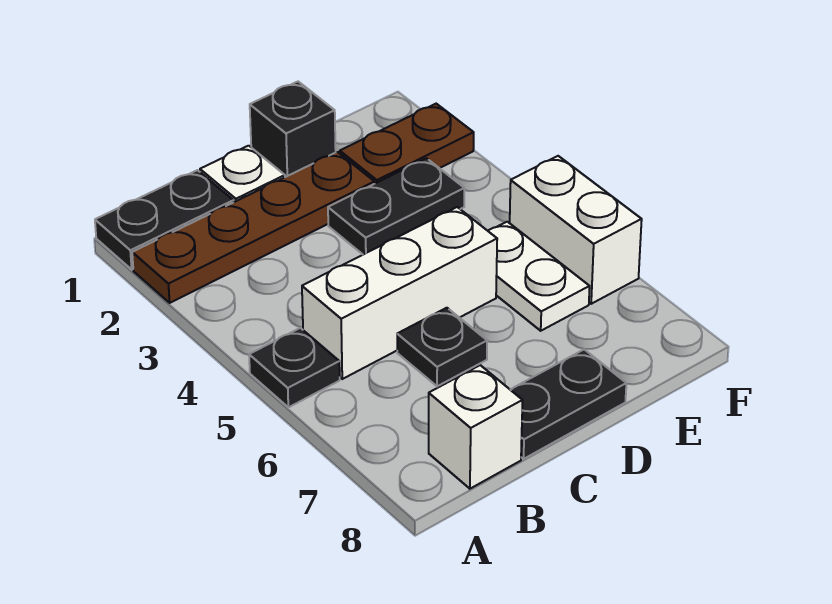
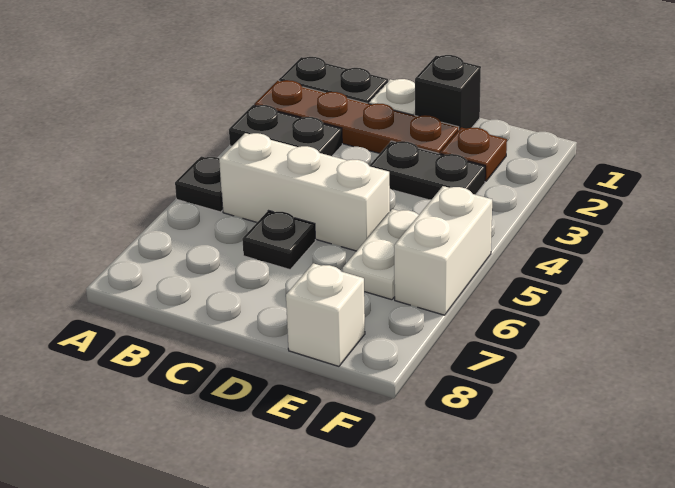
white brick B8 level 1 -> white brick E8 level 1
black plate C8:D8 level 1 -> black plate A3:B3 level 1
brown plate E2:F2 level 1 -> brown plate E2 level 1

